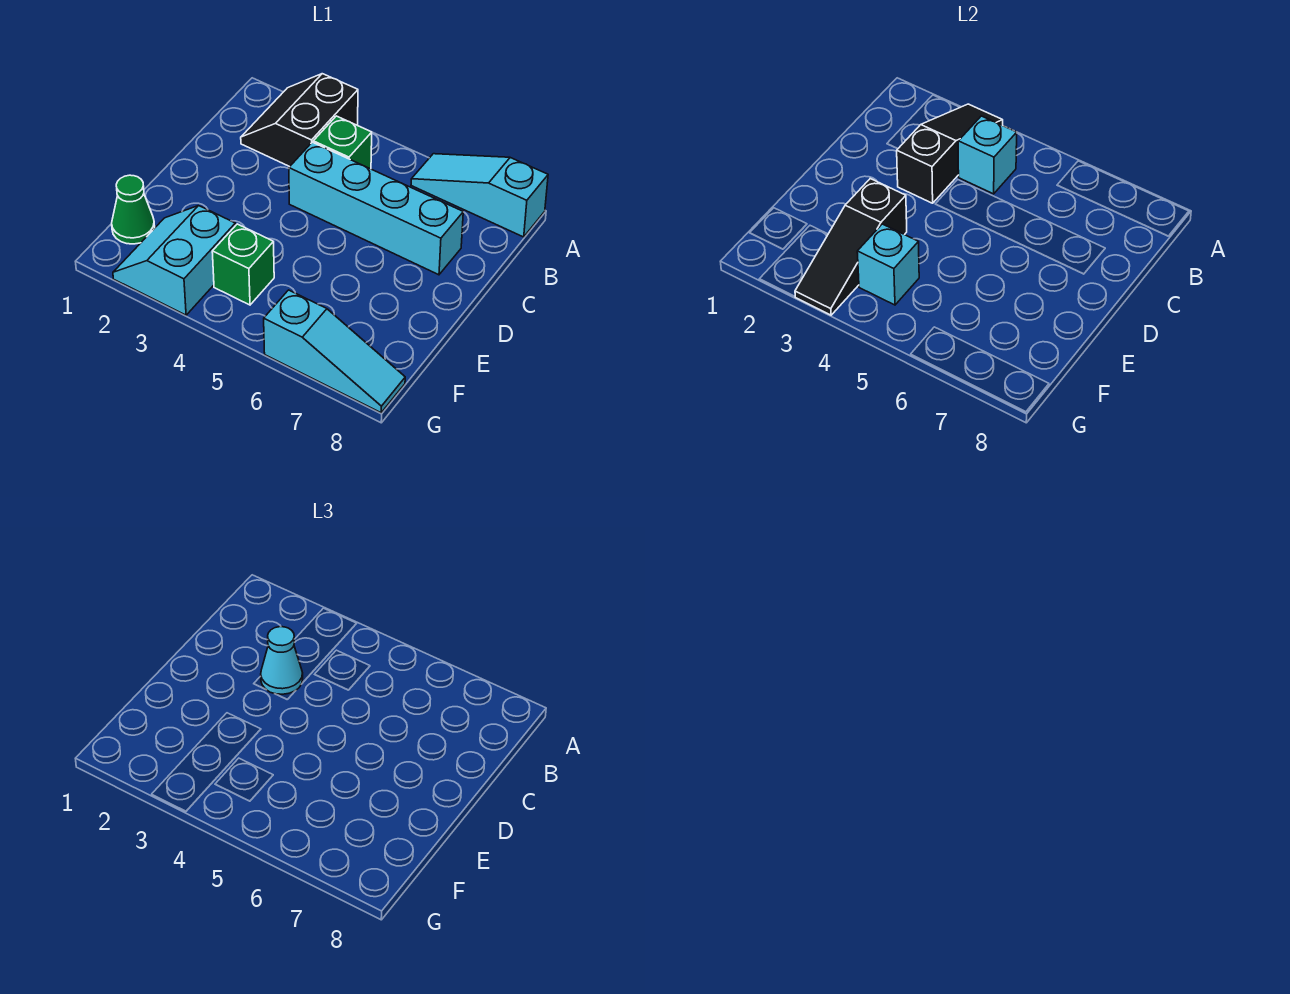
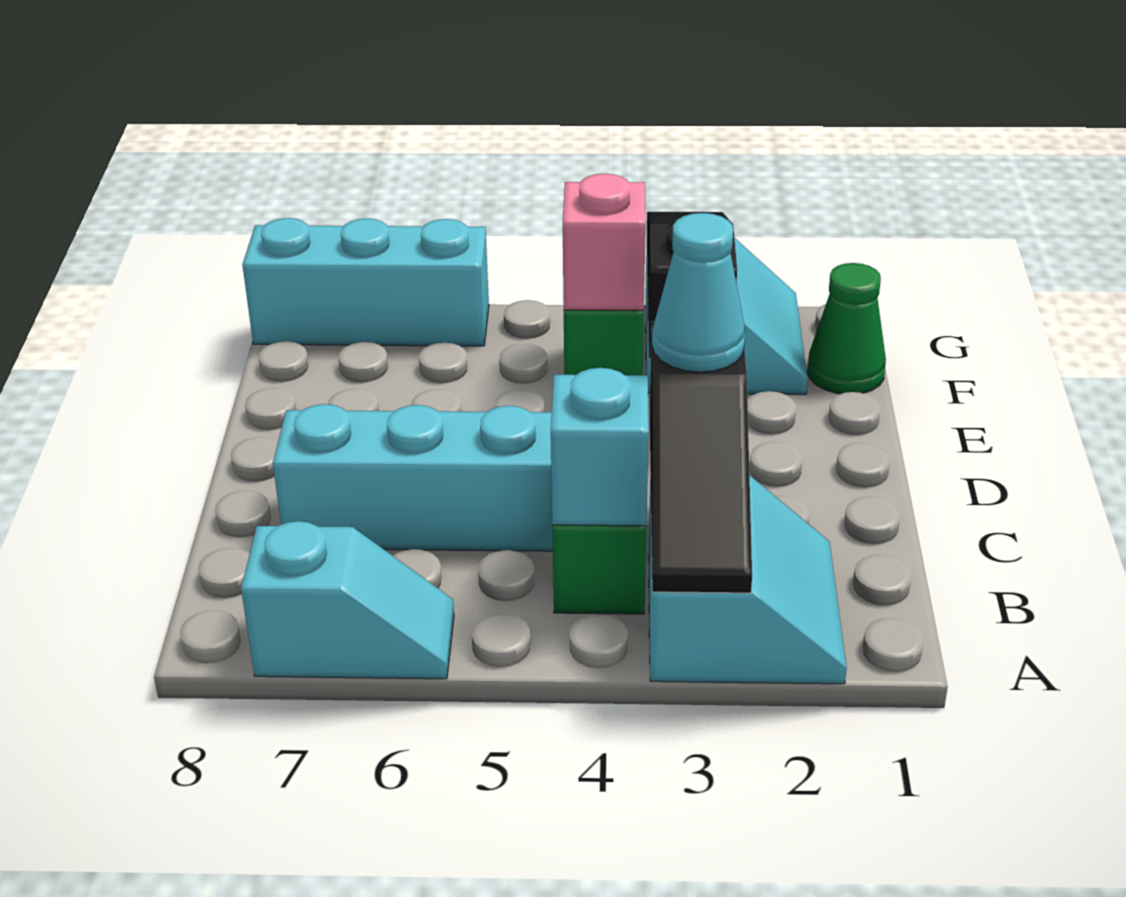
black slope A2:B3 level 1 top 3 -> cyan slope A2:B3 level 1 top 3
cyan slope A6:A8 level 1 top 8 -> cyan slope A6:A7 level 1 top 7
cyan brick F4 level 2 -> pink brick F4 level 2
cyan slope G6:G8 level 1 top 6 -> cyan brick G6:G8 level 1

